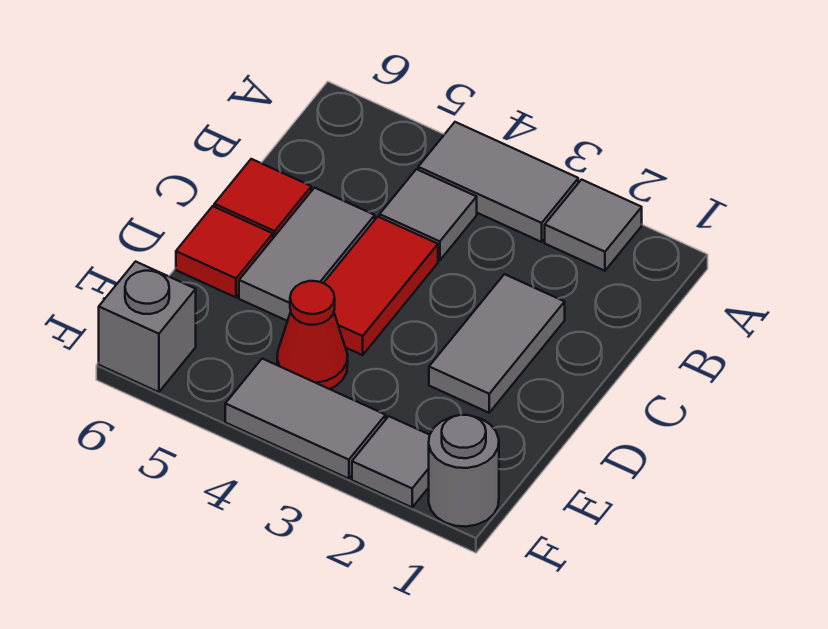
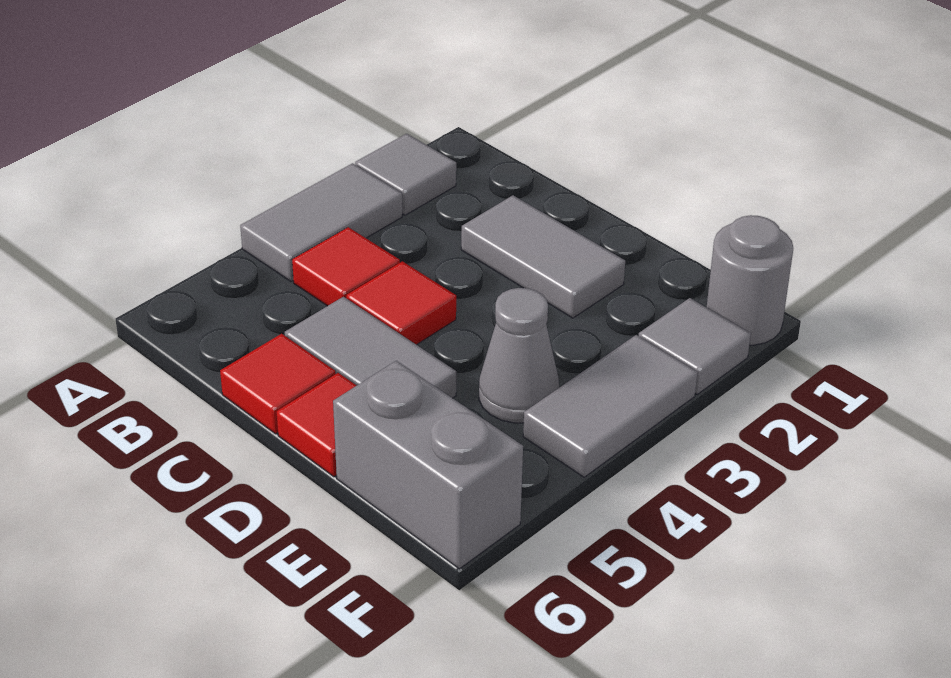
grey tile B4 level 1 -> red tile B4 level 1
red tile C4:D4 level 1 -> red tile C4 level 1
red cone E4 level 1 -> grey cone E4 level 1
grey brick F6 level 1 -> grey brick E6:F6 level 1

